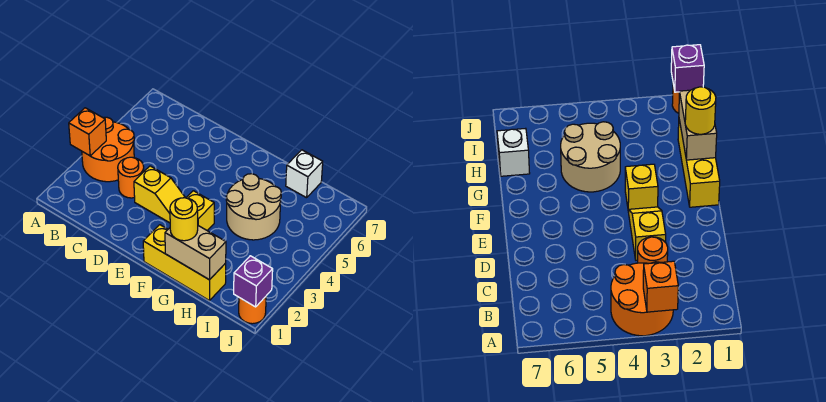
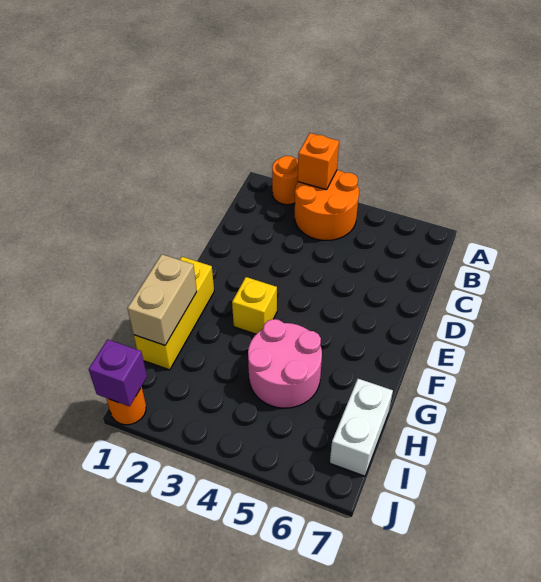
orange round brick C3 level 1 -> orange round brick A2 level 1
yellow slope D3:E3 level 1 top D -> none
yellow round brick G1 level 3 -> none
tan round brick G4:H5 level 1 -> pink round brick G4:H5 level 1
white brick H7 level 1 -> white brick H7:I7 level 1

